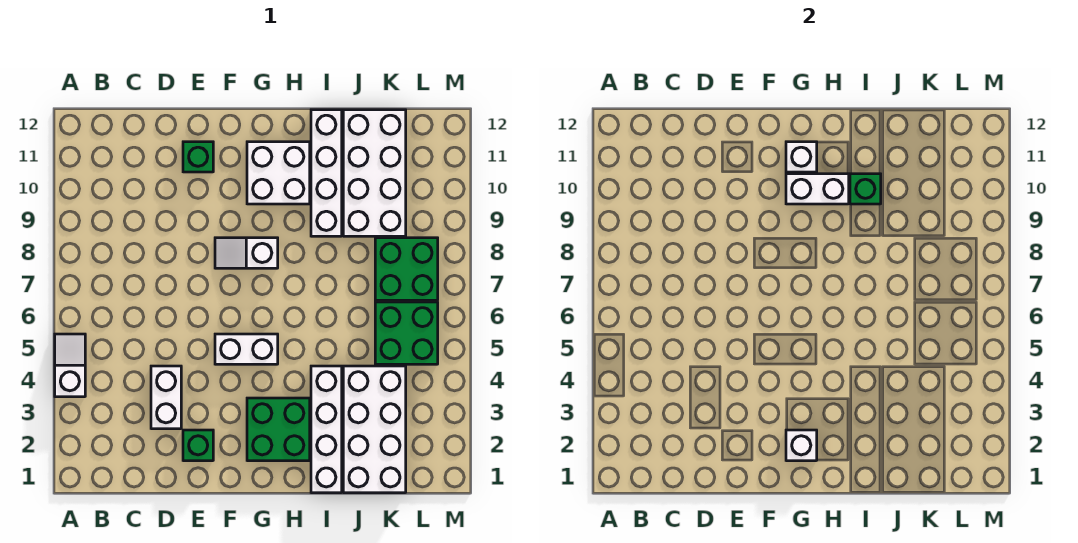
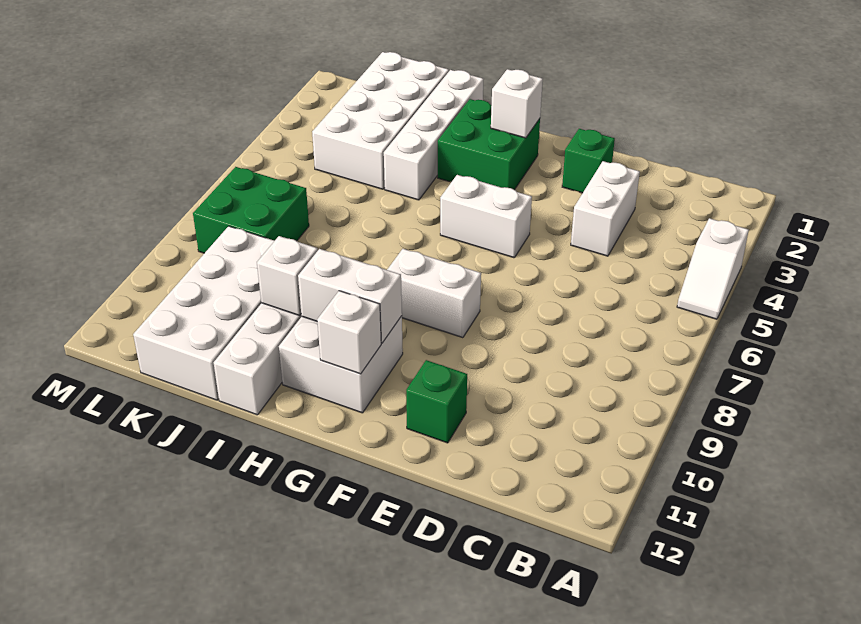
white slope F8:G8 level 1 top G -> white brick F8:G8 level 1
green brick I10 level 2 -> white brick I10 level 2
green brick K5:L6 level 1 -> none

